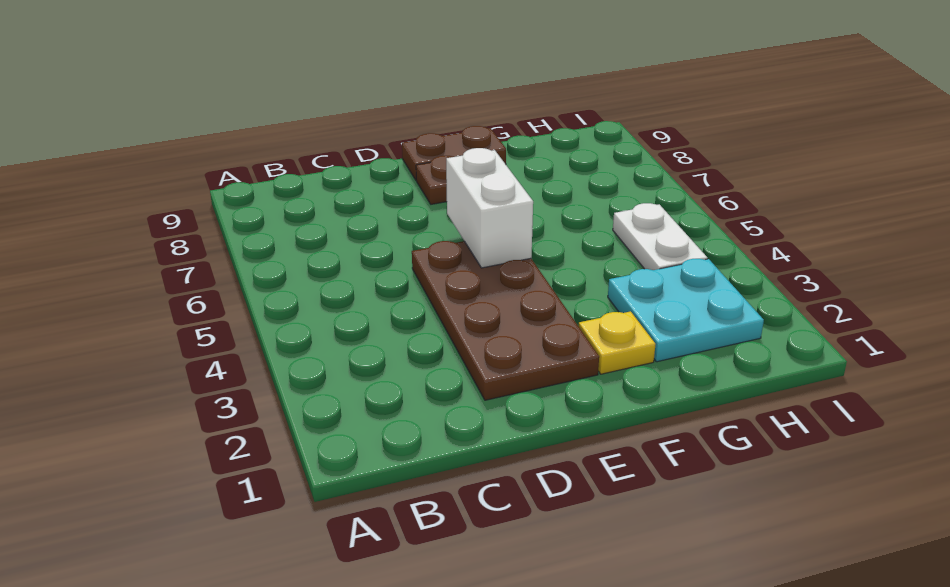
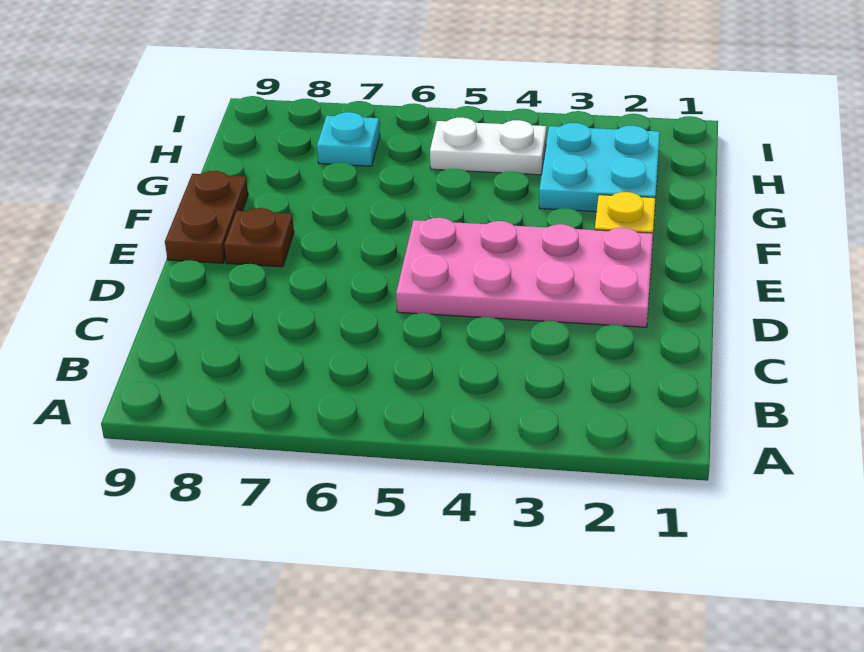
brown plate D2:E5 level 1 -> pink plate D2:E5 level 1
white brick E5:E6 level 2 -> none
none -> cyan plate H7 level 1

